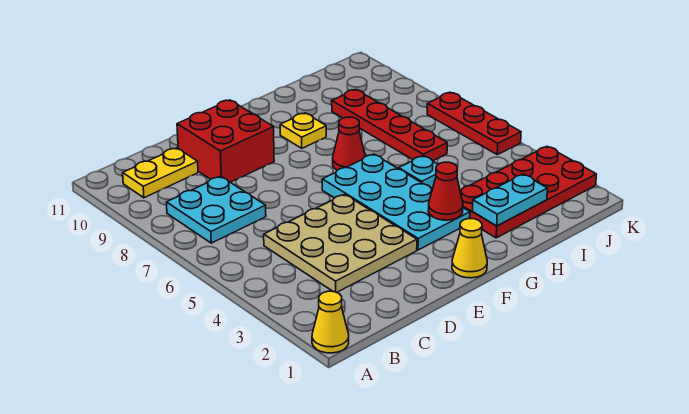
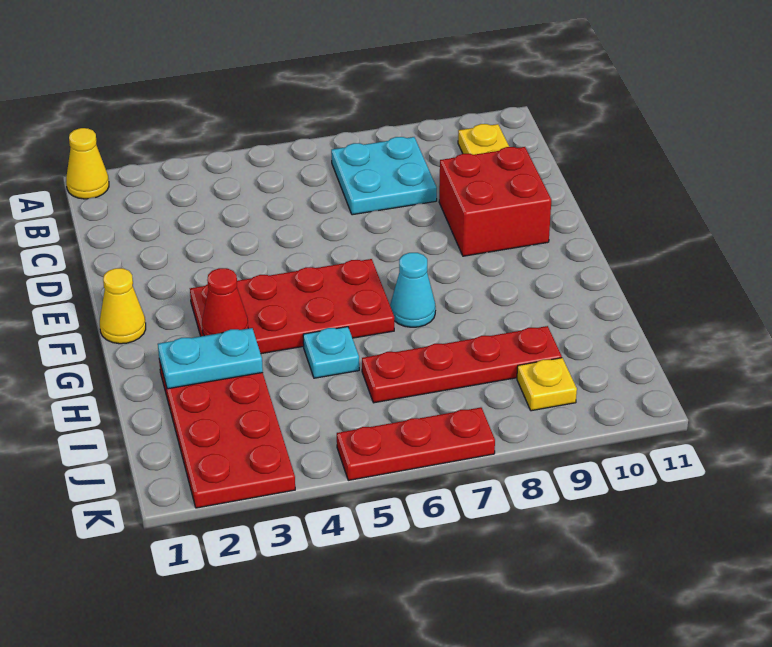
tan plate C3:E5 level 1 -> none
cyan plate F3:G6 level 1 -> red plate F3:G6 level 1
red cone G7 level 1 -> cyan cone G7 level 1
yellow plate G9 level 1 -> yellow plate J9 level 1
cyan plate H2:I2 level 2 -> cyan plate H2:H3 level 2

